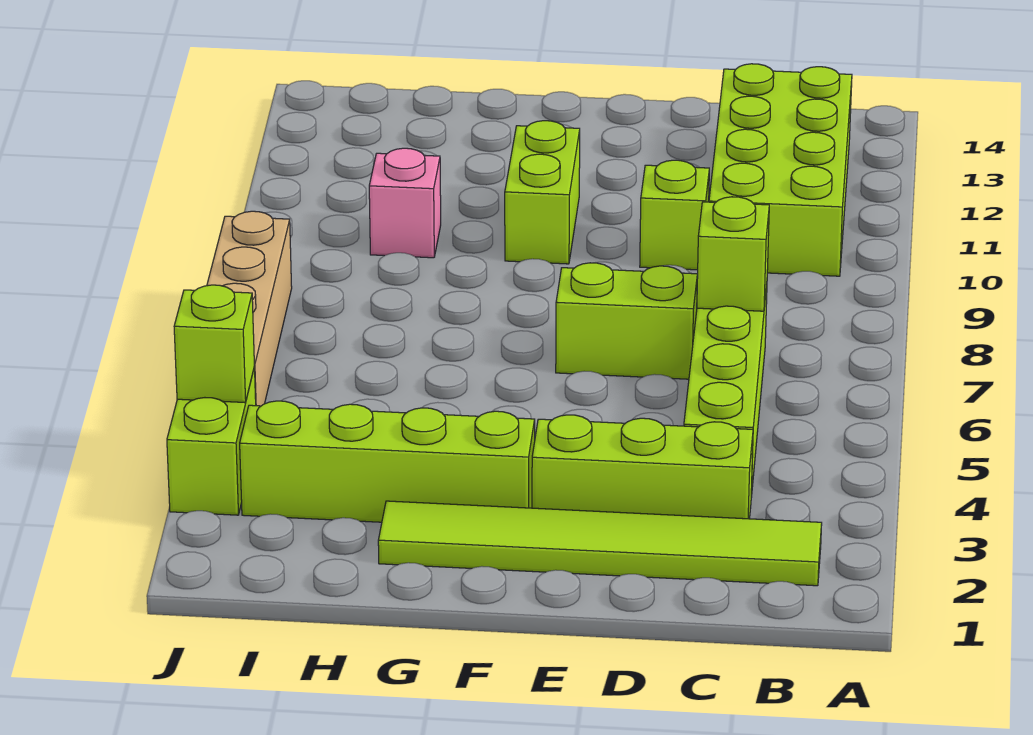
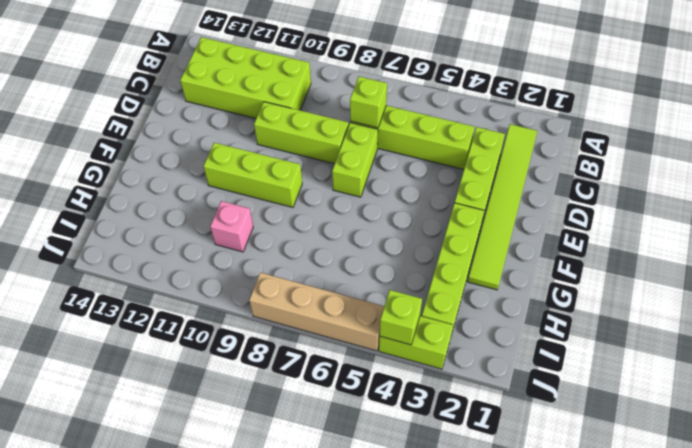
lime brick D10 level 1 -> lime brick D8:D10 level 1
lime brick F10:F11 level 1 -> lime brick F9:F11 level 1

